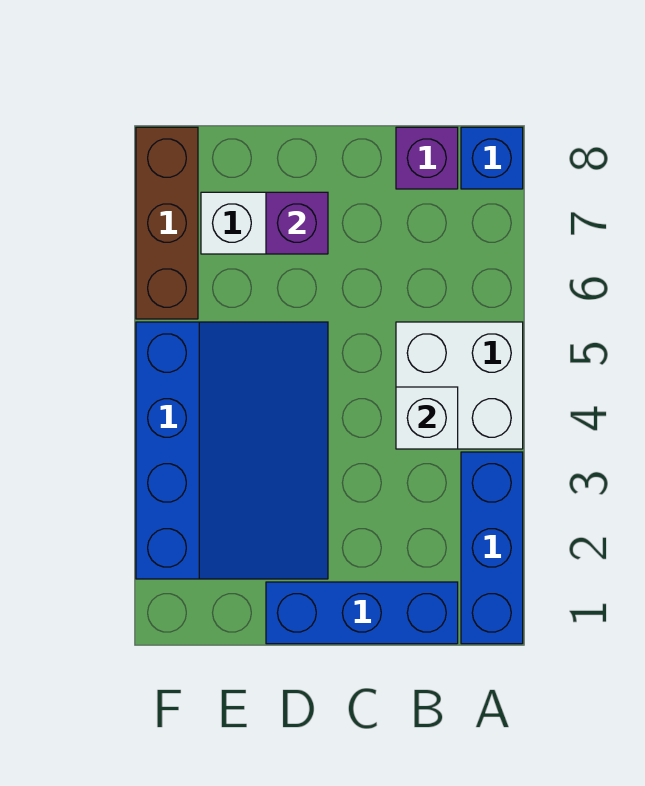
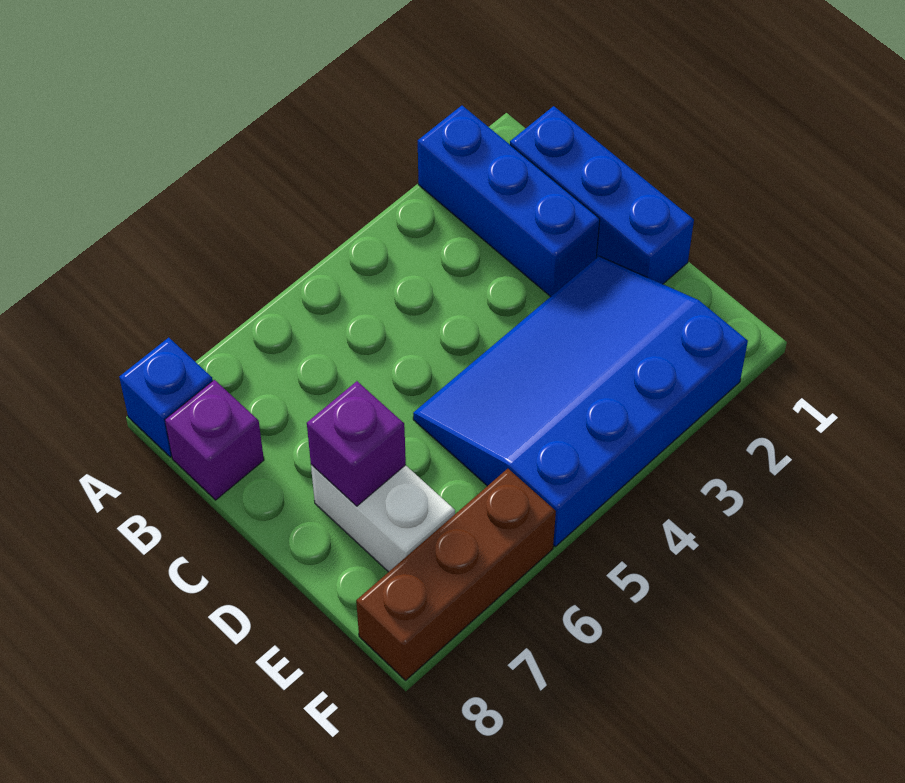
blue brick A1:A3 level 1 -> blue brick A2:C2 level 1
white brick A4:B5 level 1 -> none
white brick B4 level 2 -> none

